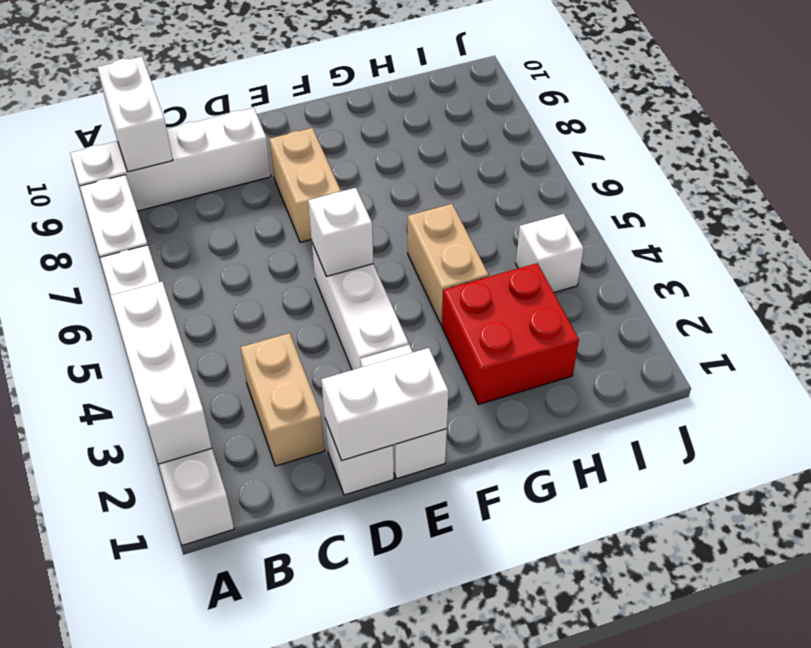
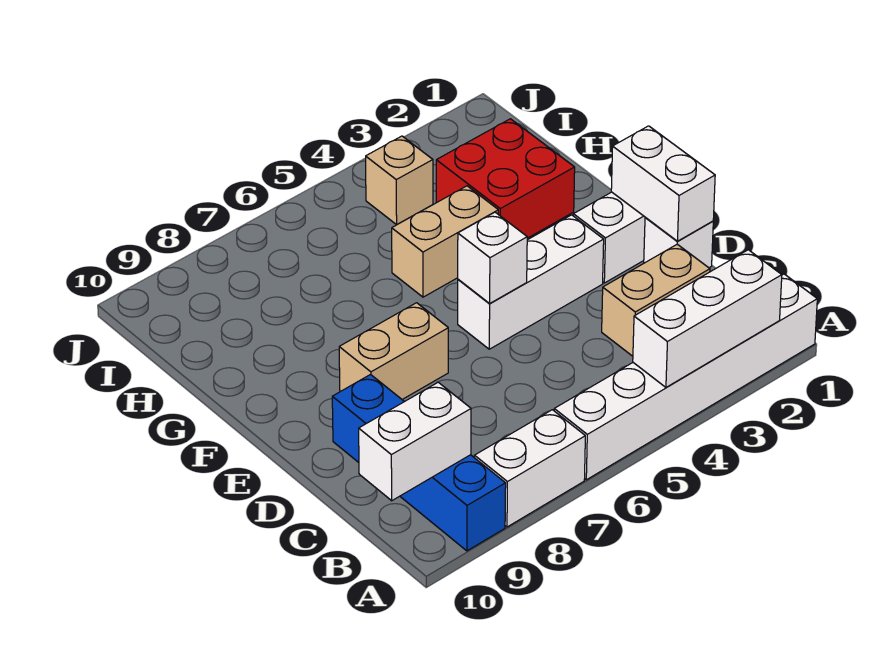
white brick A9:D9 level 1 -> blue brick A9:D9 level 1
white brick I4 level 1 -> tan brick I4 level 1

